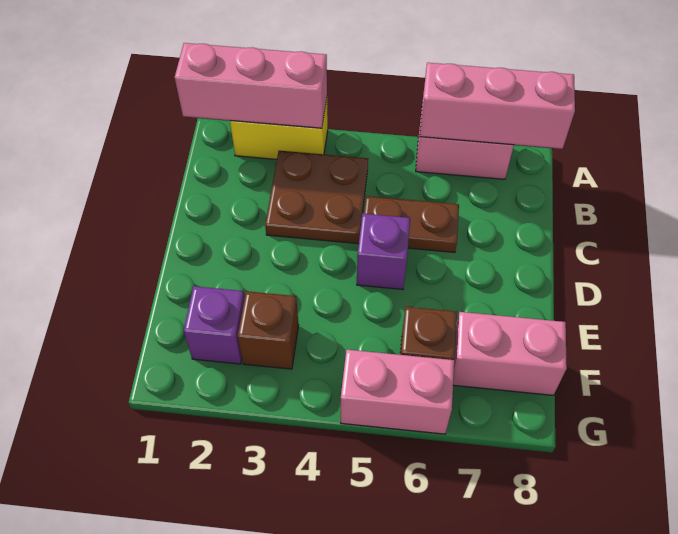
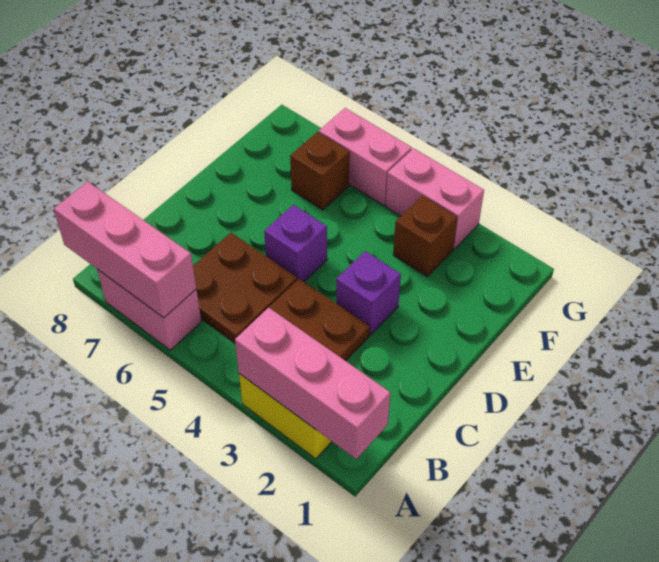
brown plate C5:C6 level 1 -> brown plate B5:C6 level 1
purple brick F2 level 1 -> purple brick D3 level 1
pink brick F7:F8 level 1 -> pink brick G3:G4 level 1

